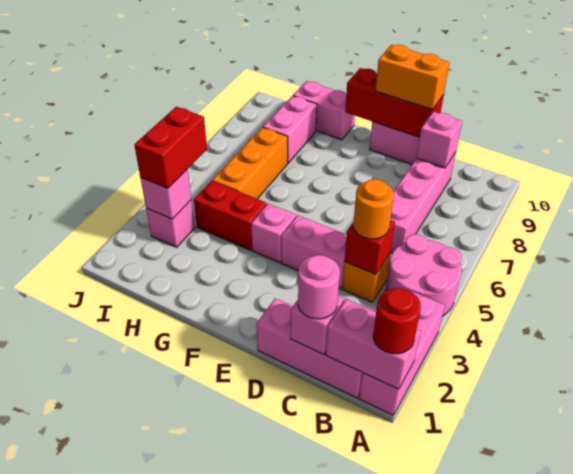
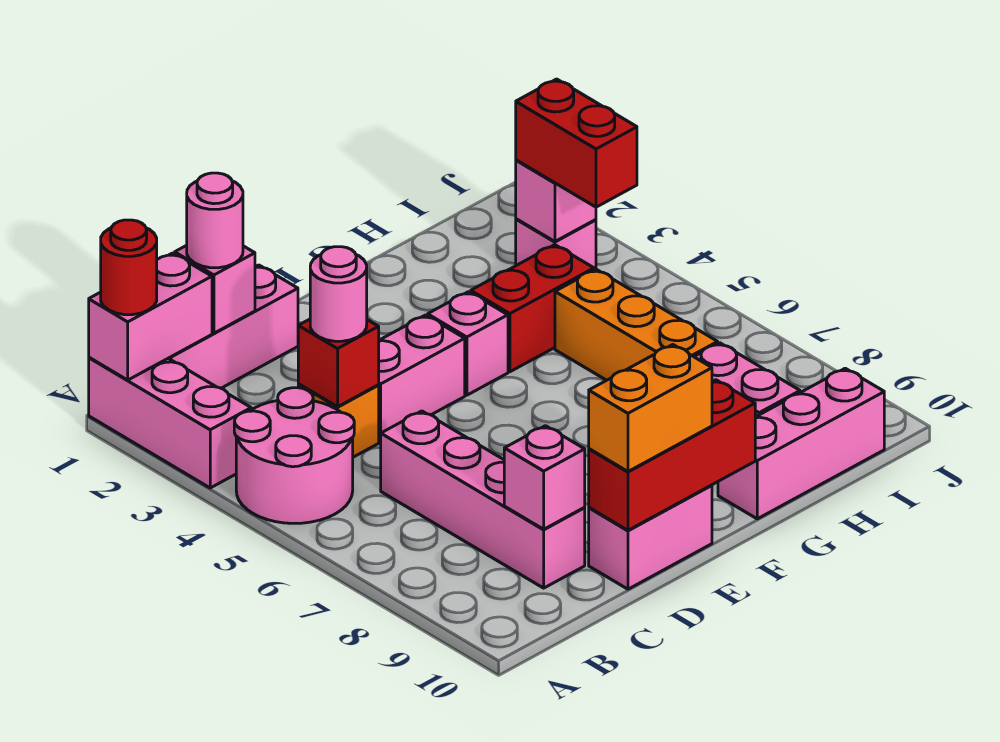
orange round brick C4 level 3 -> pink round brick C4 level 3
pink brick G10:H10 level 1 -> pink brick G10:I10 level 1

